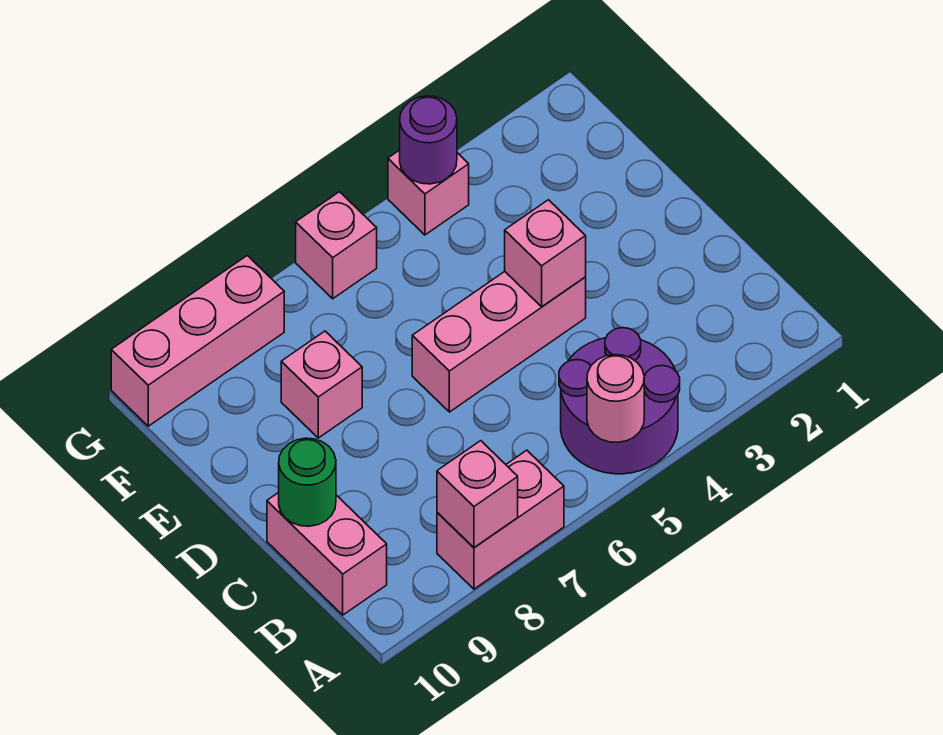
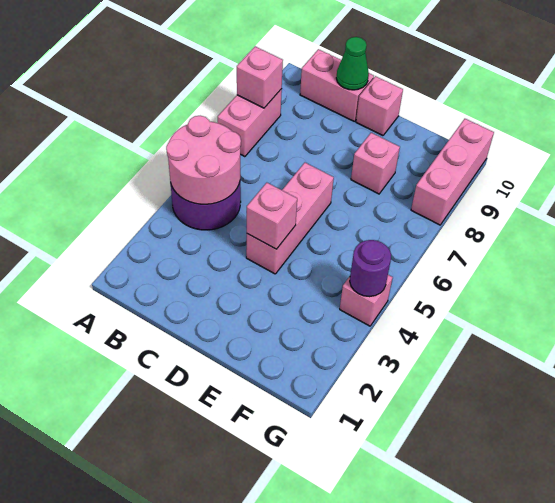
pink round brick A5 level 2 -> pink round brick A4:B5 level 2
green round brick C10 level 2 -> green cone C10 level 2
pink brick G6 level 1 -> pink brick D10 level 1

